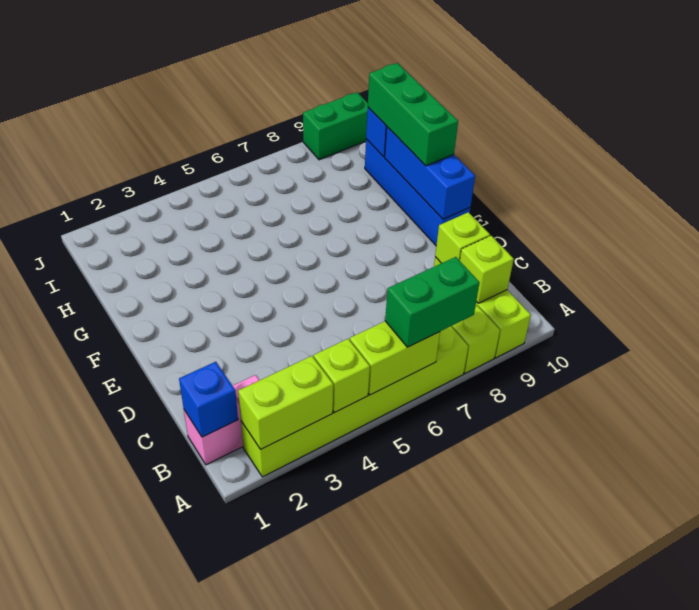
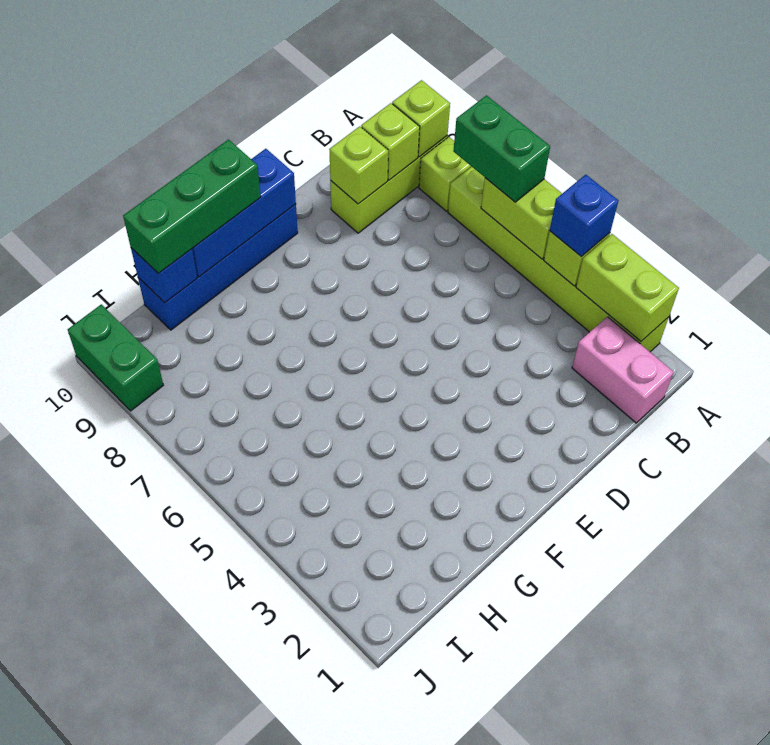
none -> lime brick A9 level 2
blue brick B1 level 2 -> blue brick A4 level 3

